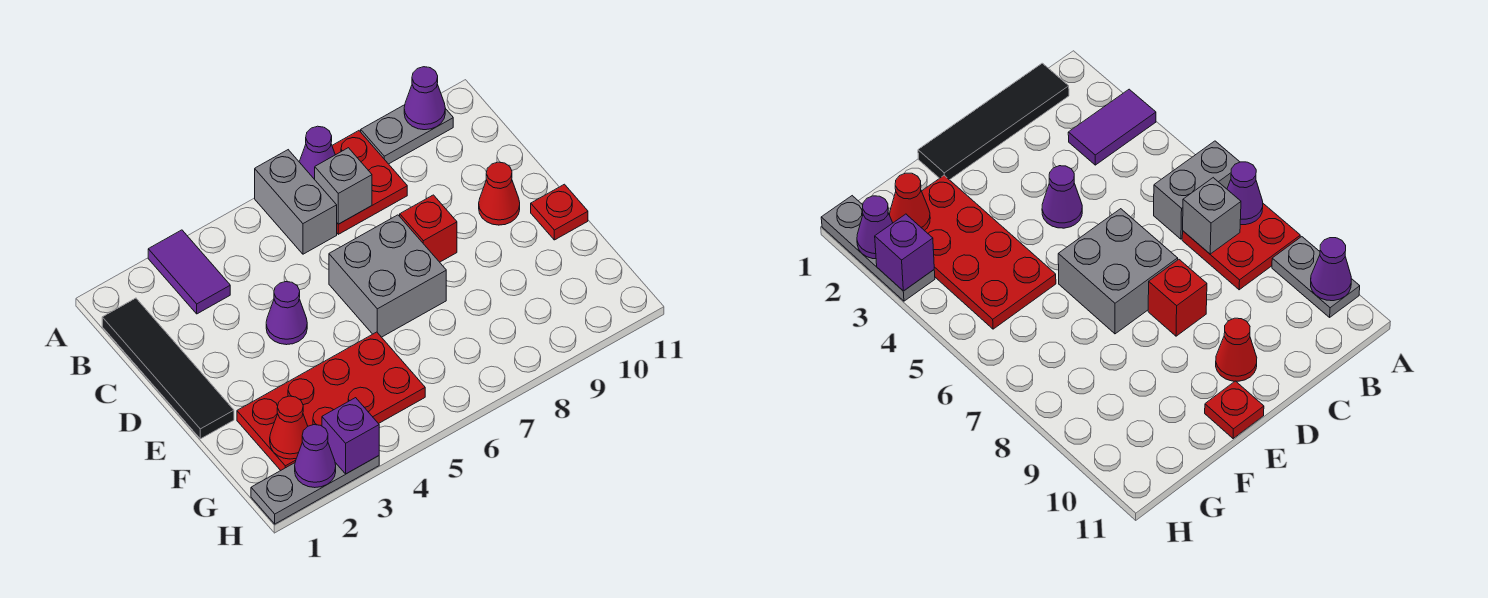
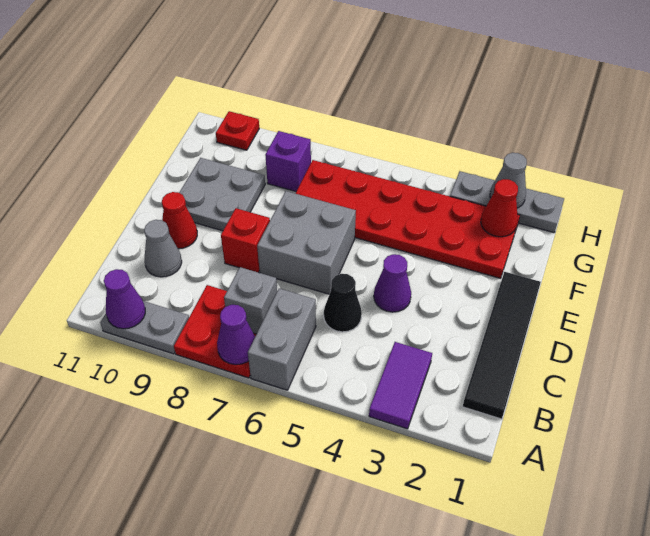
none -> black cone C5 level 1
none -> grey cone C10 level 1
none -> grey plate E9:F10 level 1
red plate E11 level 1 -> red plate H10 level 1
red plate F2:G5 level 1 -> red plate F2:G7 level 1
purple cone H2 level 2 -> grey cone H2 level 2
purple brick H3 level 2 -> purple brick G8 level 1

